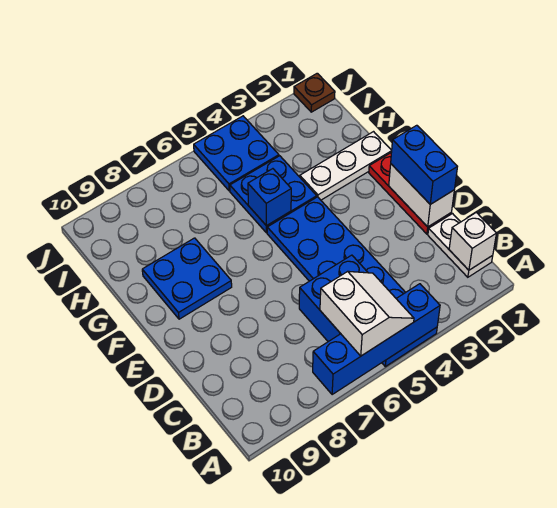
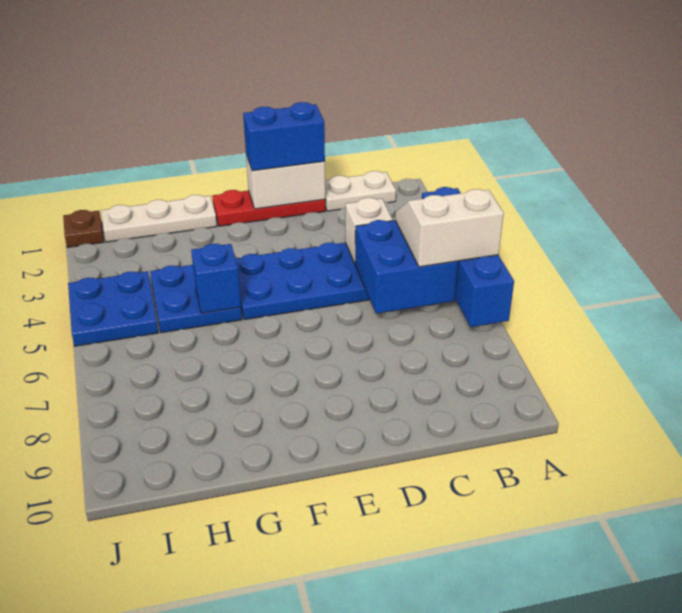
white brick B1 level 2 -> white brick C4 level 2
blue plate F8:G9 level 1 -> none
white plate G1:G3 level 1 -> white plate G1:I1 level 1

